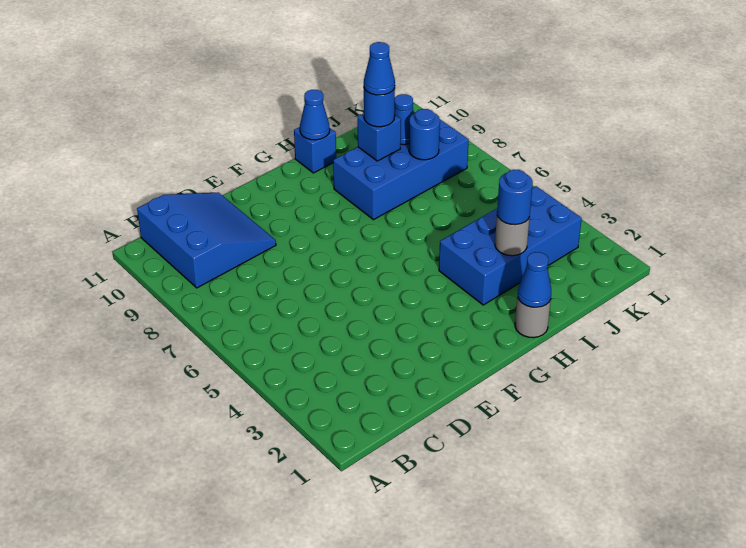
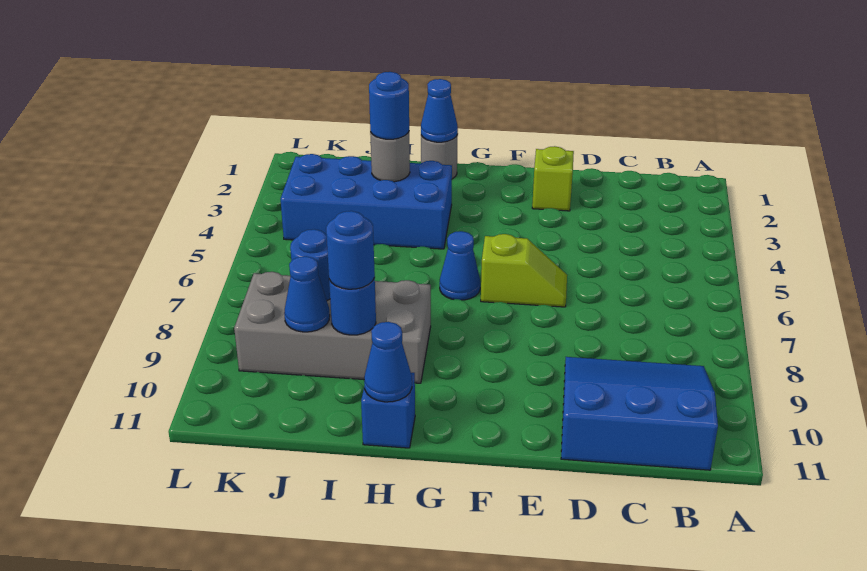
blue slope B9:D11 level 1 top B -> blue slope B9:D11 level 1 top 11
none -> lime brick E2 level 1
none -> lime slope E6:F6 level 1 top F
blue brick H8:K9 level 1 -> grey brick H8:K9 level 1
blue brick I9 level 2 -> blue round brick I9 level 2
blue cone I9 level 4 -> blue cone G6 level 1

